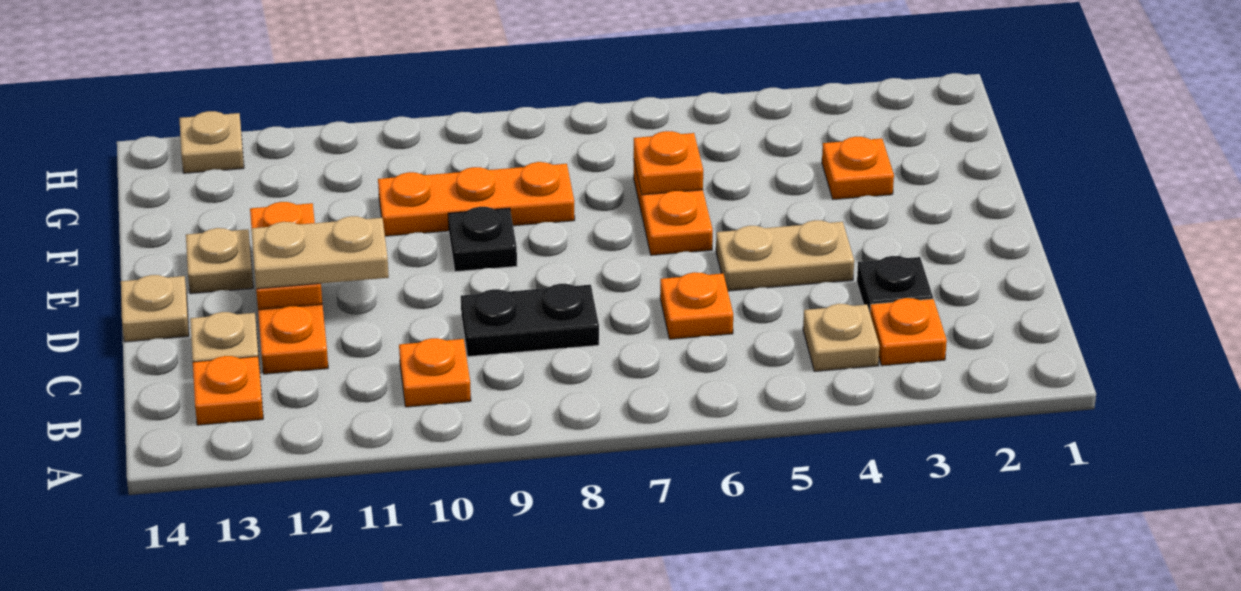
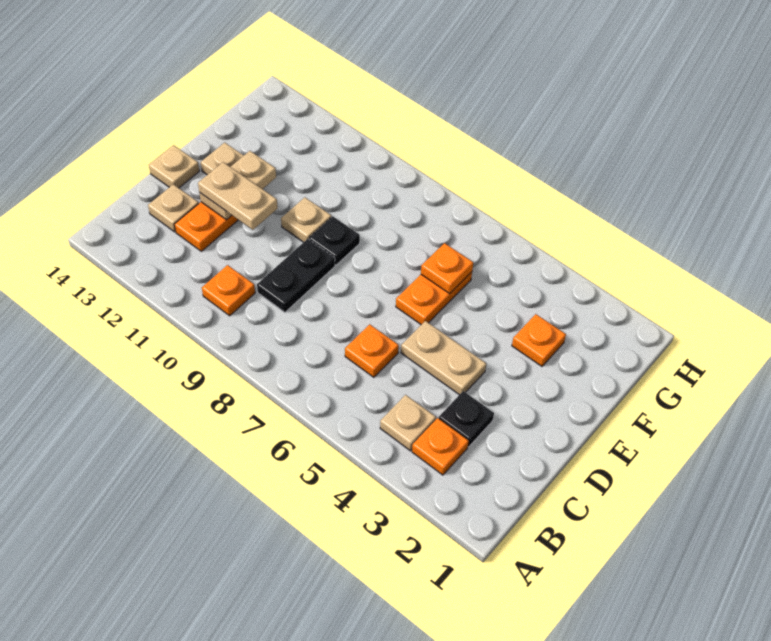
orange plate B13 level 1 -> none
black plate C8:C9 level 1 -> black plate C9:D9 level 1
orange plate D12:E12 level 2 -> tan plate D12:E12 level 2
orange plate F8:F10 level 1 -> none
tan plate H13 level 1 -> tan plate E10 level 1

